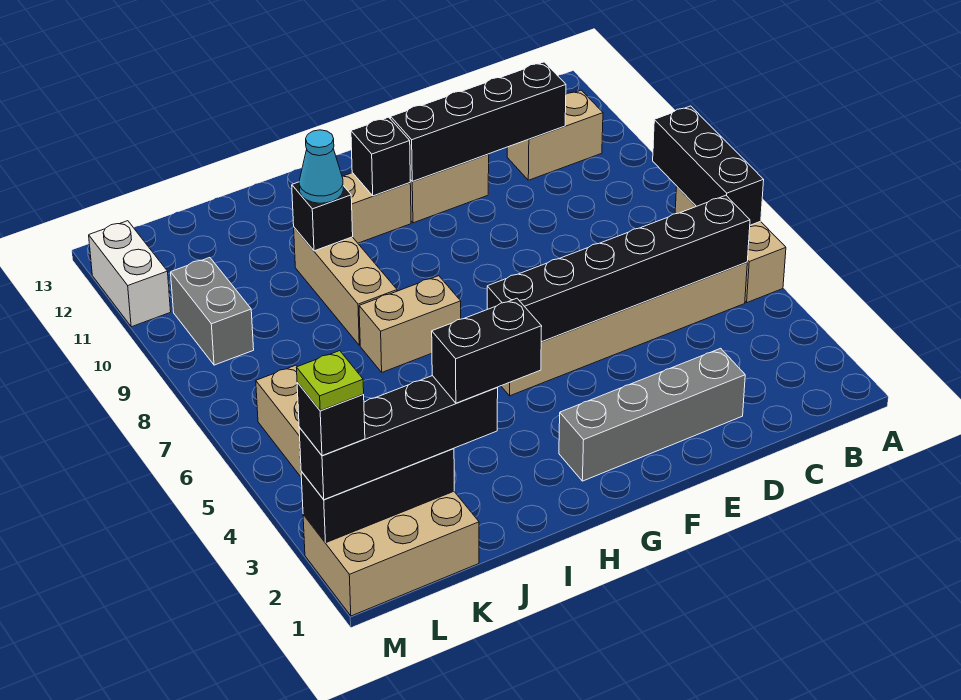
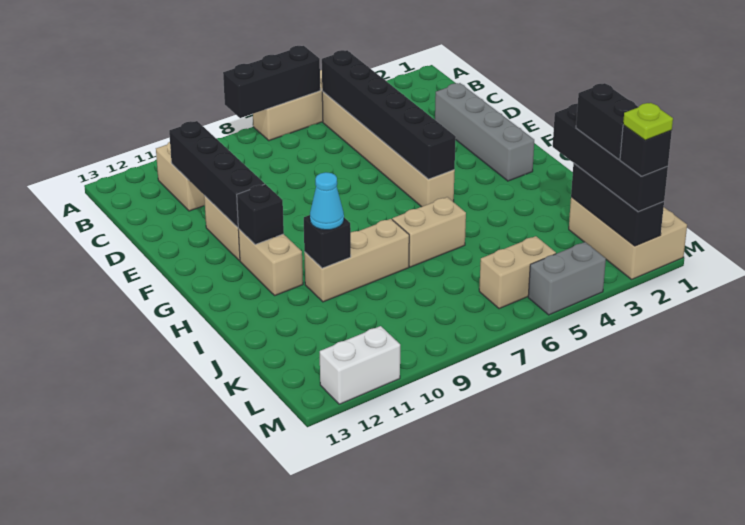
tan brick H7:I7 level 1 -> tan brick I6:I7 level 1
black brick I2:J2 level 4 -> black brick K2:L2 level 4
grey brick L9:L10 level 1 -> grey brick M4:M5 level 1

